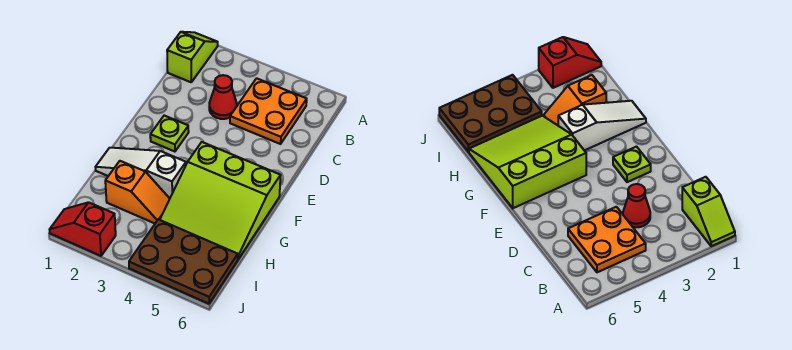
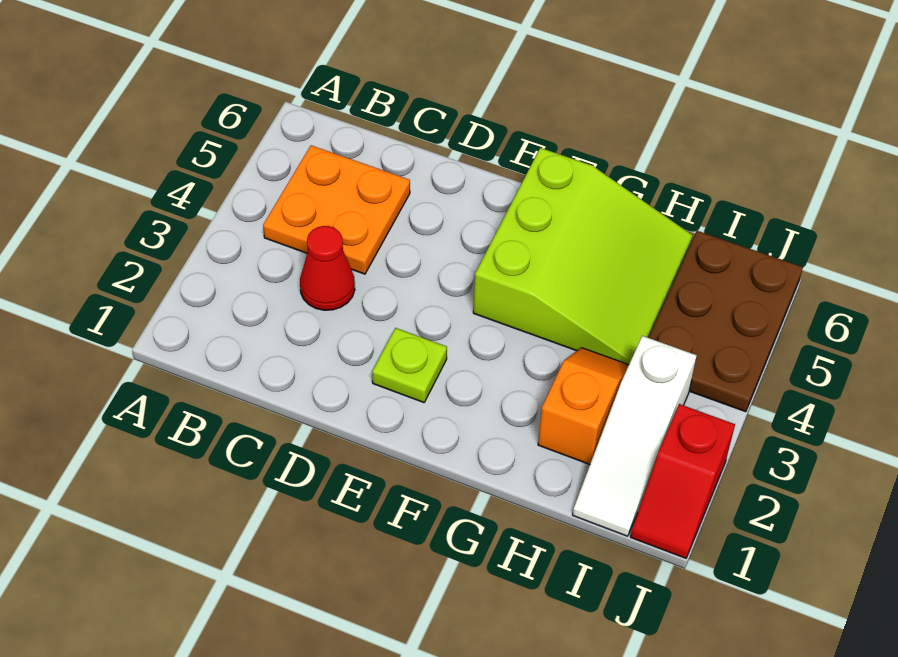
lime slope A1:B1 level 1 top B -> none
white slope G1:G3 level 1 top 3 -> white slope I1:I3 level 1 top 3

